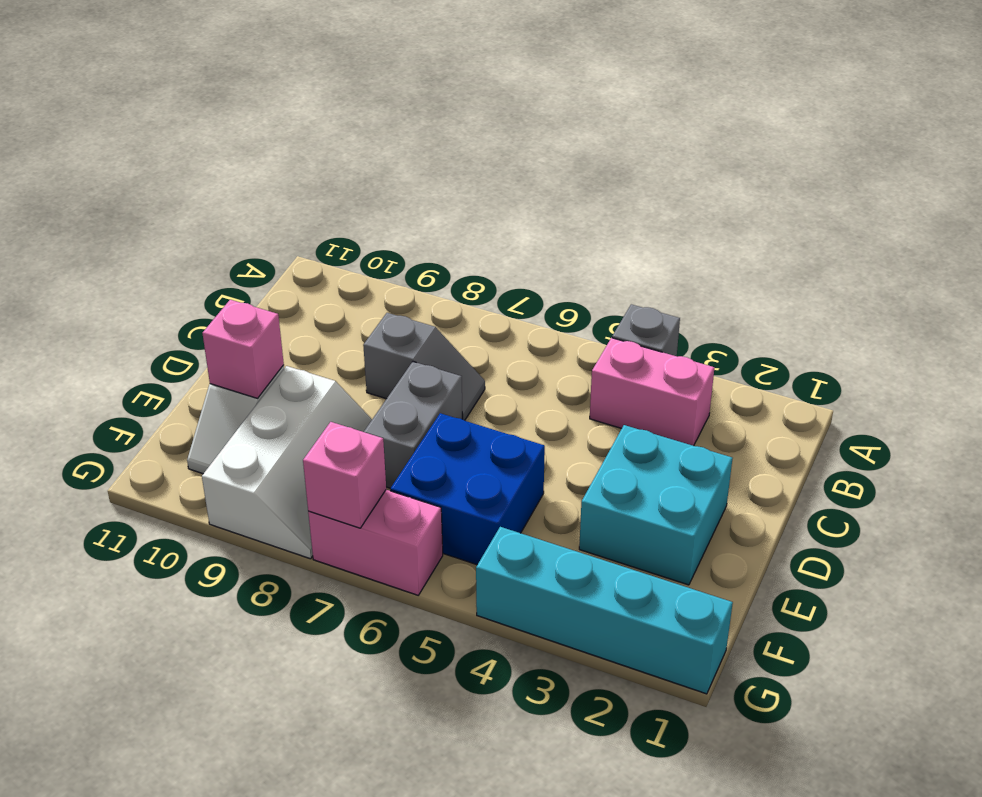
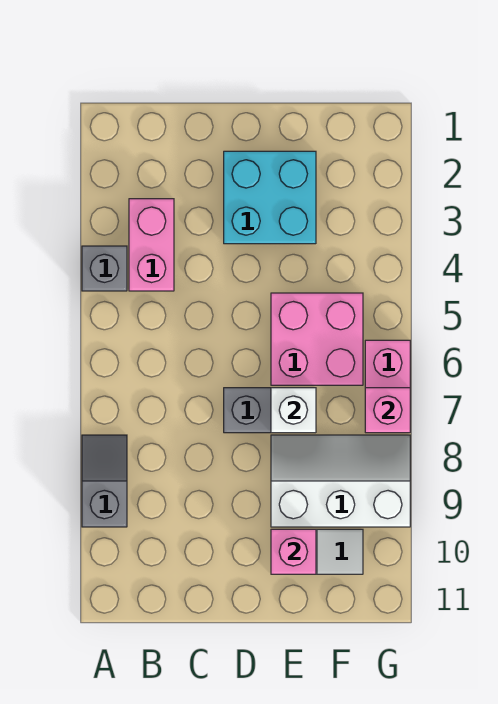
grey slope C7:C8 level 1 top 8 -> grey slope A8:A9 level 1 top 9
blue brick E5:F6 level 1 -> pink brick E5:F6 level 1
none -> white brick E7 level 2
cyan brick G1:G4 level 1 -> none

